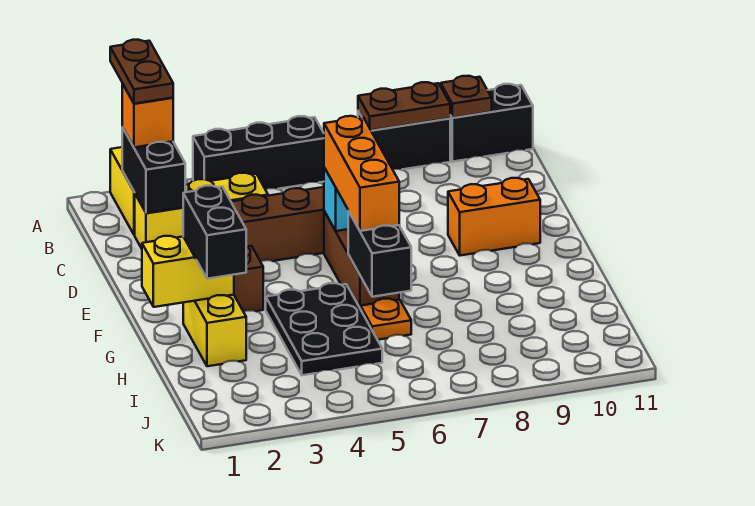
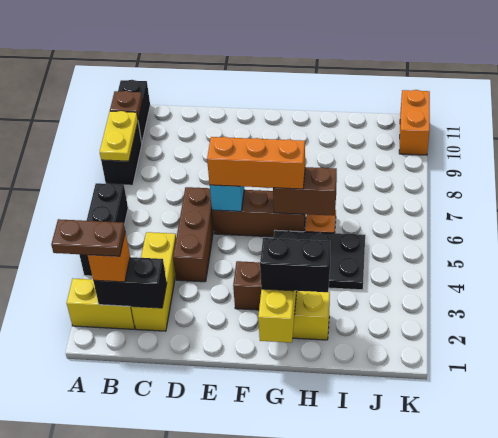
brown plate A8:A9 level 2 -> yellow plate A8:A9 level 2
orange brick E9:E10 level 1 -> orange brick K10:K11 level 1
black brick G6:H6 level 2 -> brown brick G6:H6 level 2

